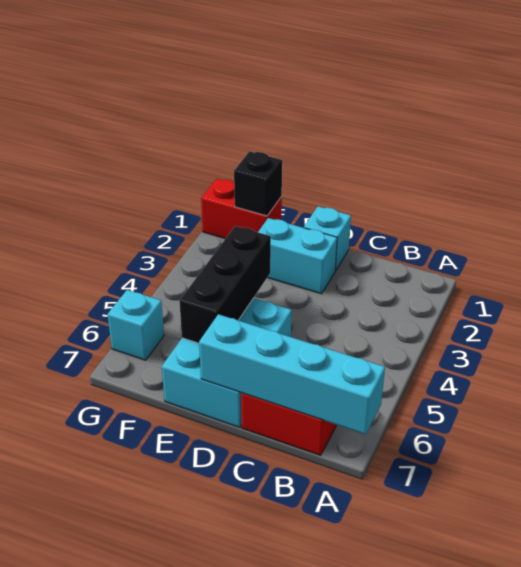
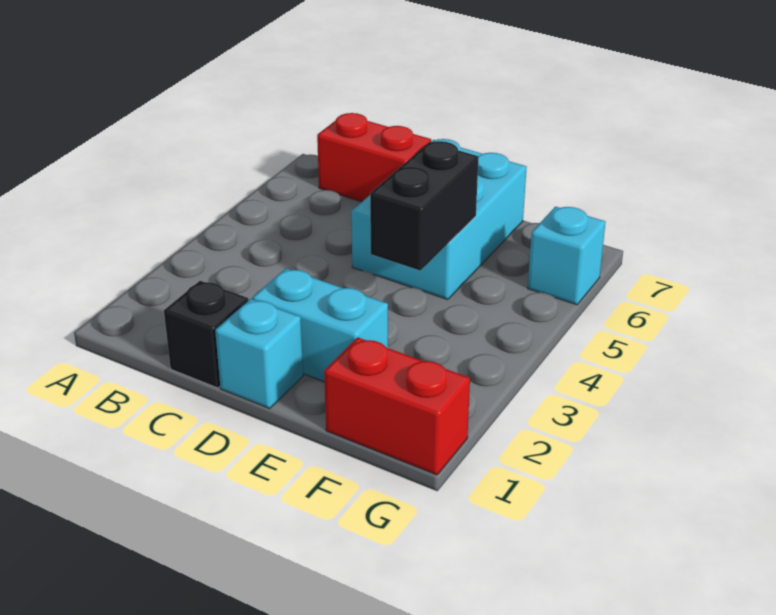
cyan brick A7:D7 level 2 -> none
black brick E4:E6 level 2 -> black brick E4:E5 level 2
black brick F1 level 2 -> black brick C1 level 1

